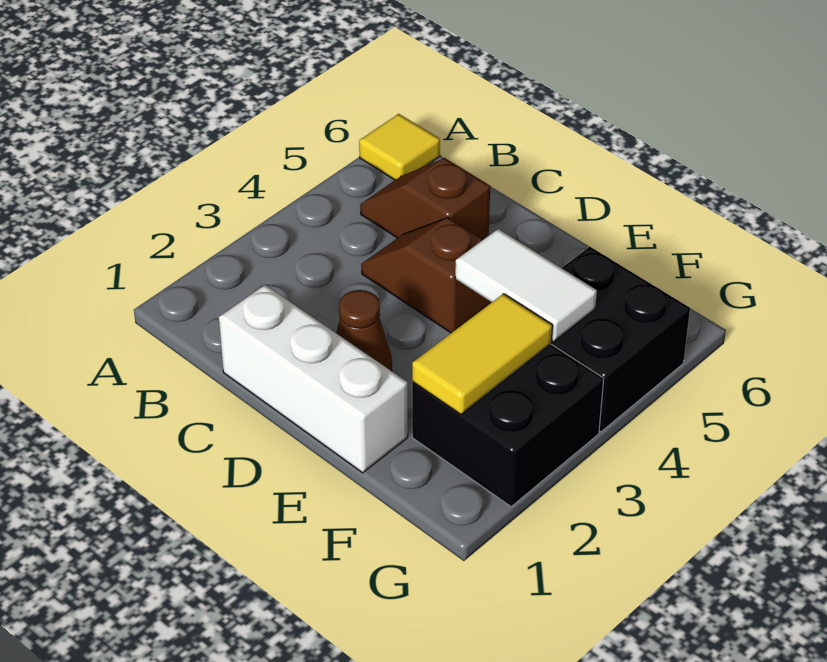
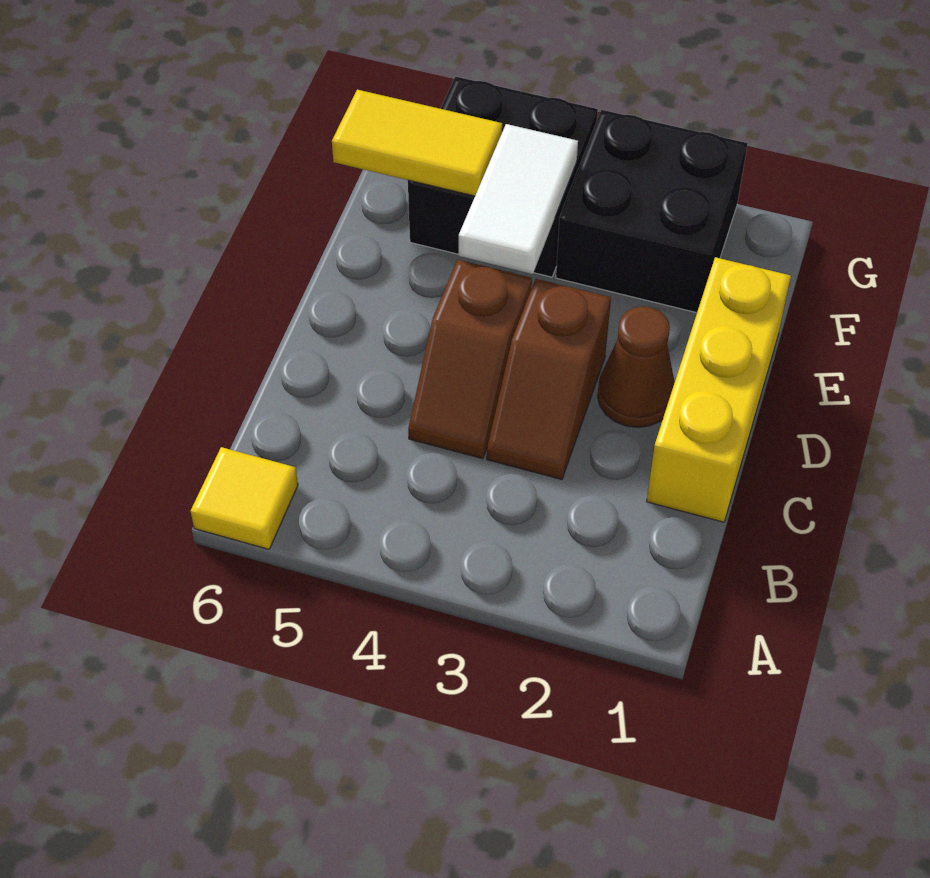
brown slope B5:C5 level 1 top C -> brown slope C3:D3 level 1 top D
white brick C1:E1 level 1 -> yellow brick C1:E1 level 1
yellow tile F2:F3 level 2 -> yellow tile F5:F6 level 2

